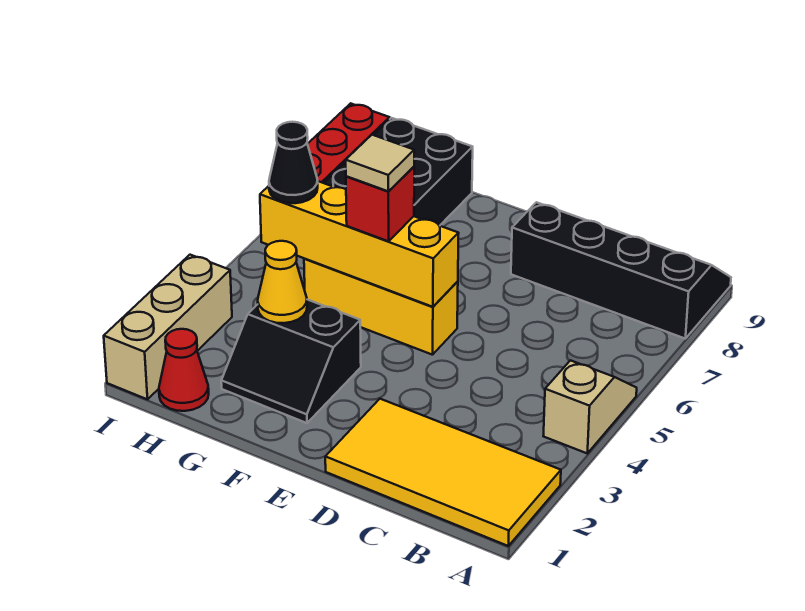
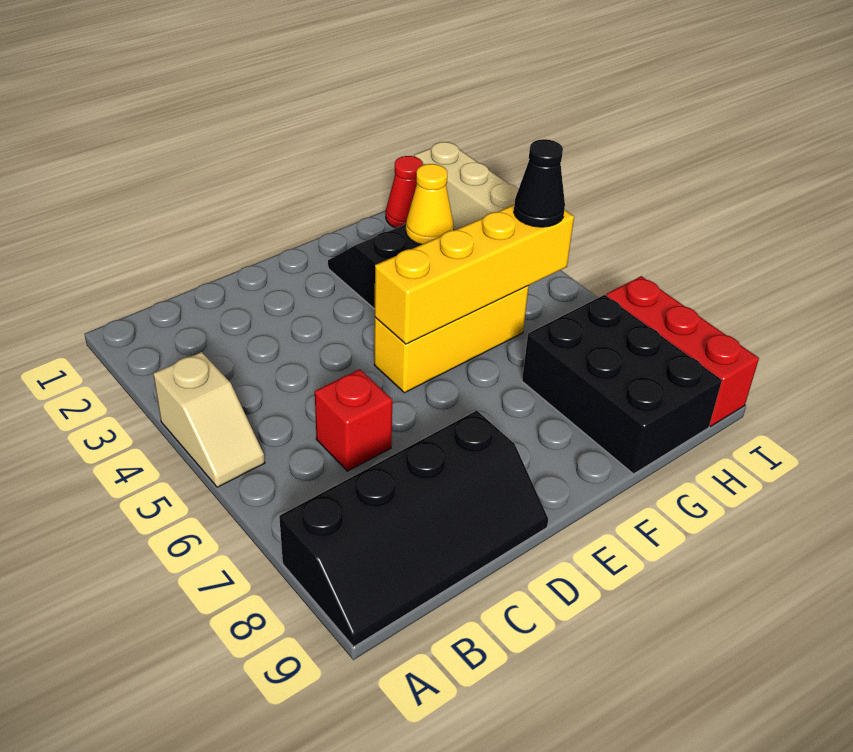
yellow tile A1:D2 level 1 -> none
red brick F5 level 3 -> red brick C6 level 1
tan tile F5 level 4 -> none

